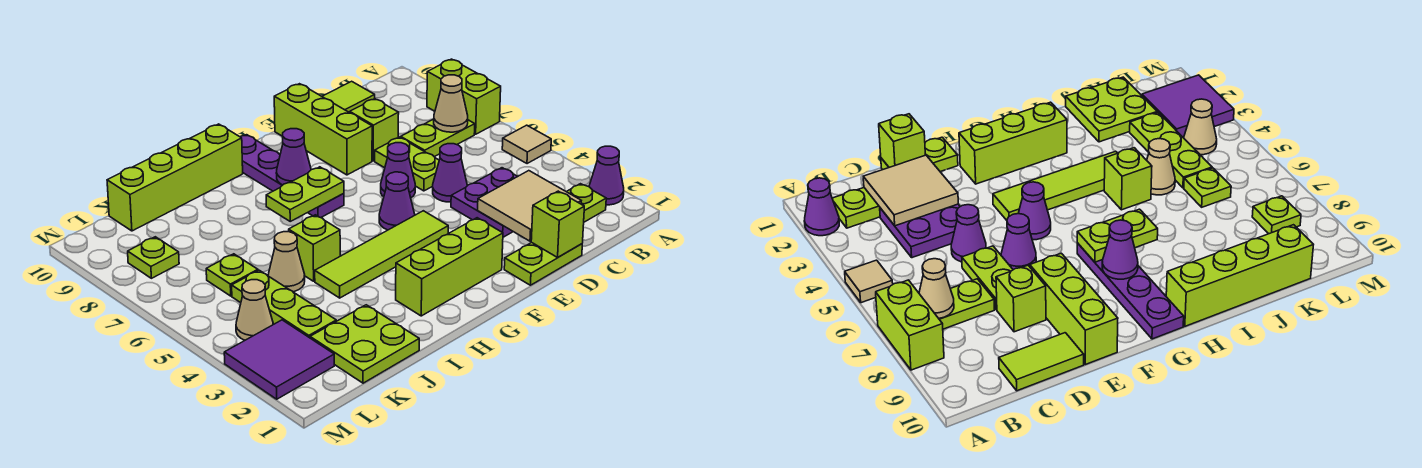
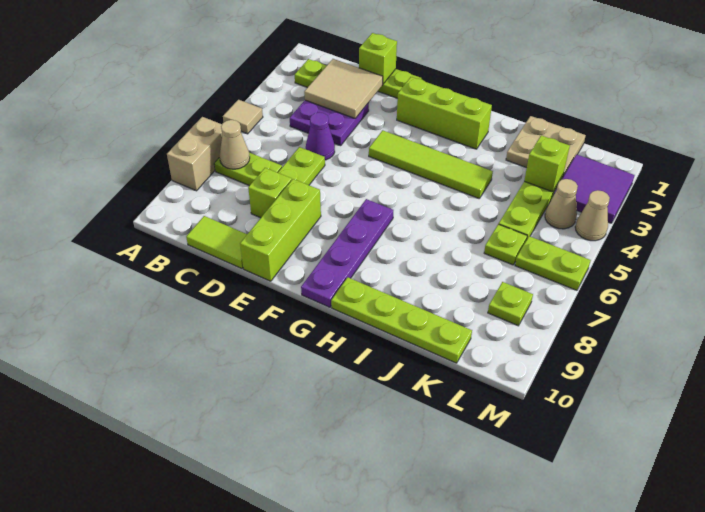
purple cone A2 level 1 -> none
lime brick A7:A8 level 1 -> tan brick A7:A8 level 1
purple cone E6 level 1 -> none
purple cone F5 level 1 -> none
lime plate G7:H7 level 2 -> lime plate L6:M6 level 1
purple cone G8 level 2 -> none
lime brick H10:K10 level 1 -> lime plate H10:K10 level 1
lime brick I5 level 1 -> lime brick K3 level 2
lime plate J1:K2 level 1 -> tan plate J1:K2 level 1
tan cone J5 level 1 -> tan cone M4 level 1

